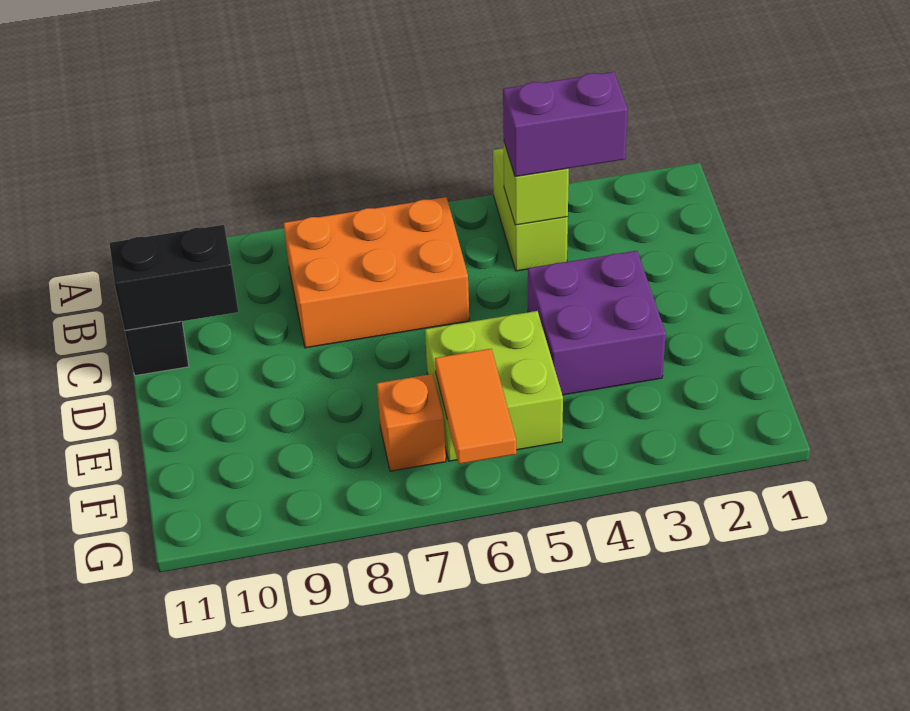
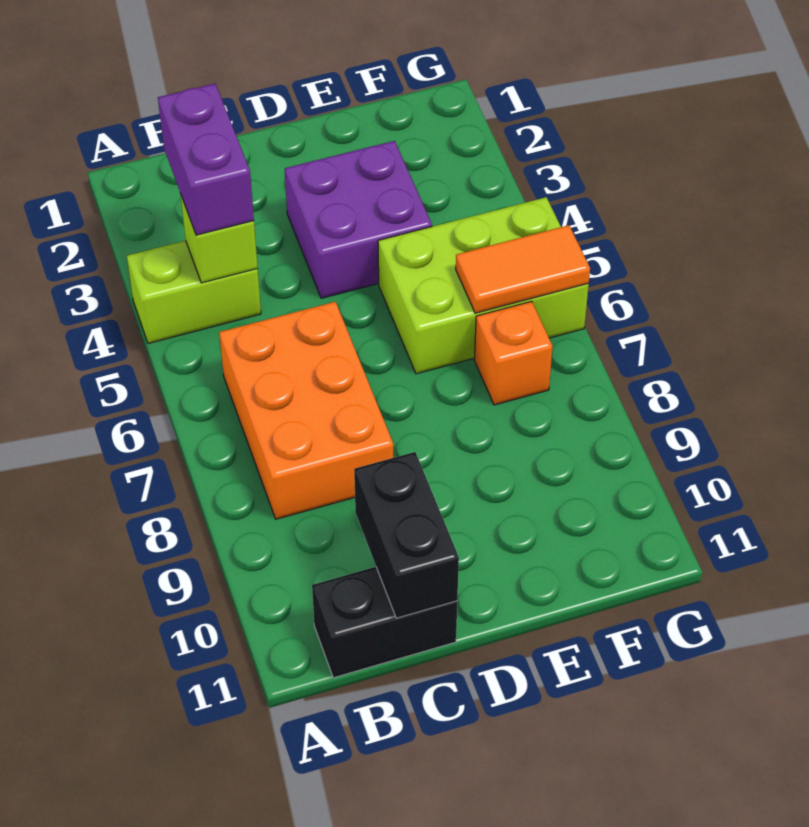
lime brick E5:F6 level 1 -> lime brick E5:G6 level 1

